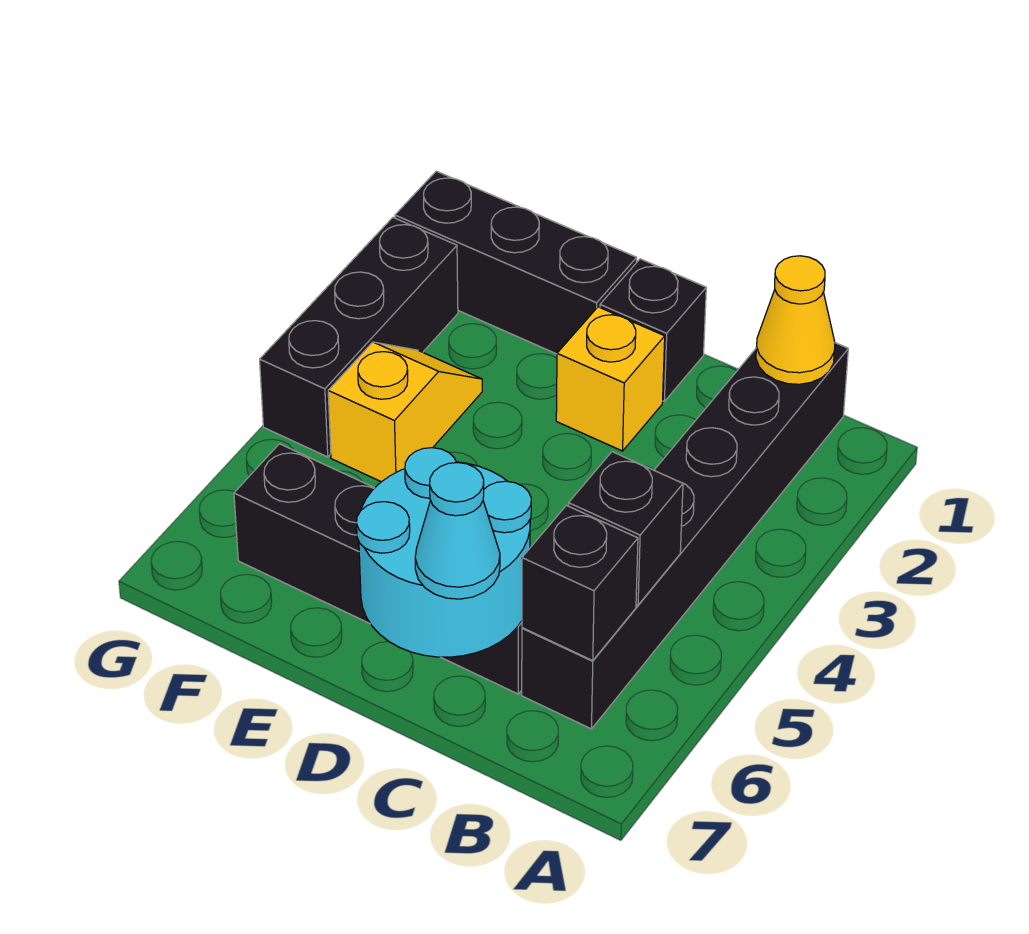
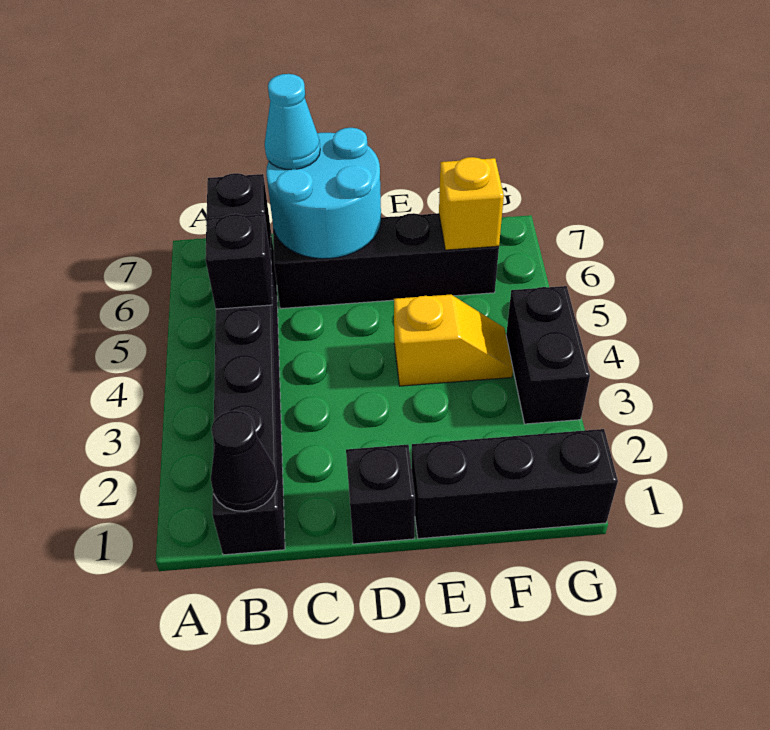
yellow cone B1 level 2 -> black cone B1 level 2
yellow brick D2 level 1 -> yellow brick F6 level 2
yellow slope F3:F4 level 1 top 4 -> yellow slope E4:F4 level 1 top E
black brick G2:G4 level 1 -> black brick G3:G4 level 1

